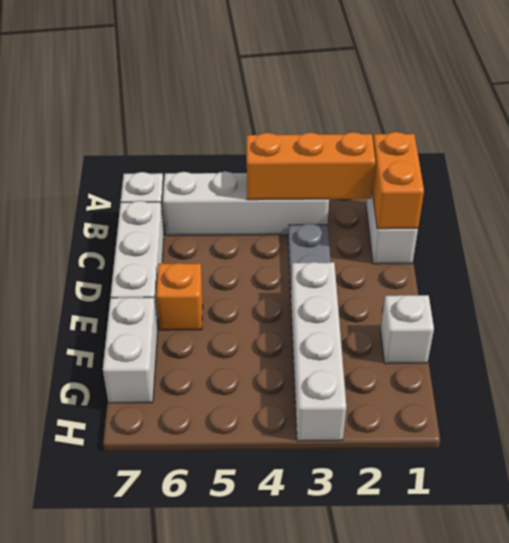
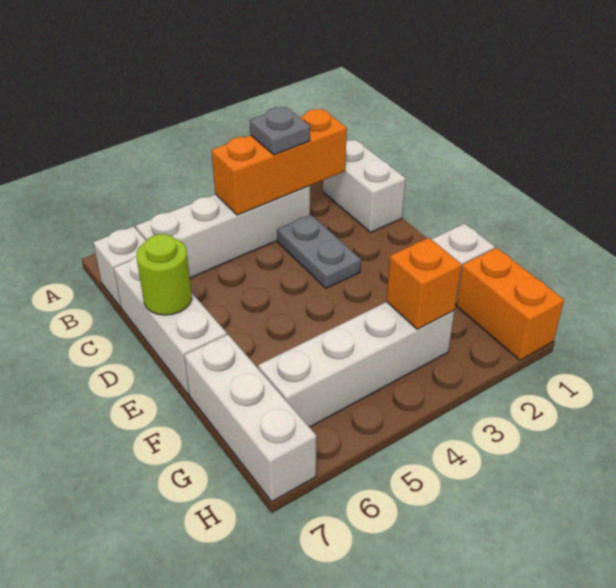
orange brick B1:C1 level 2 -> orange brick G1:H1 level 1
none -> grey plate B3 level 3
none -> lime round brick D7 level 2
white brick E3:H3 level 1 -> white brick G3:G6 level 1
orange brick E6 level 1 -> orange brick G3 level 2
white brick F7:G7 level 1 -> white brick F7:H7 level 1

